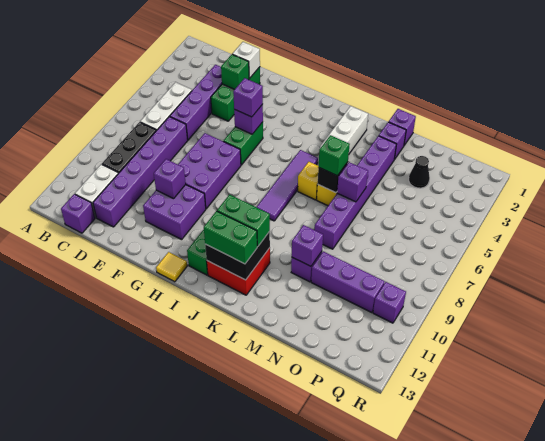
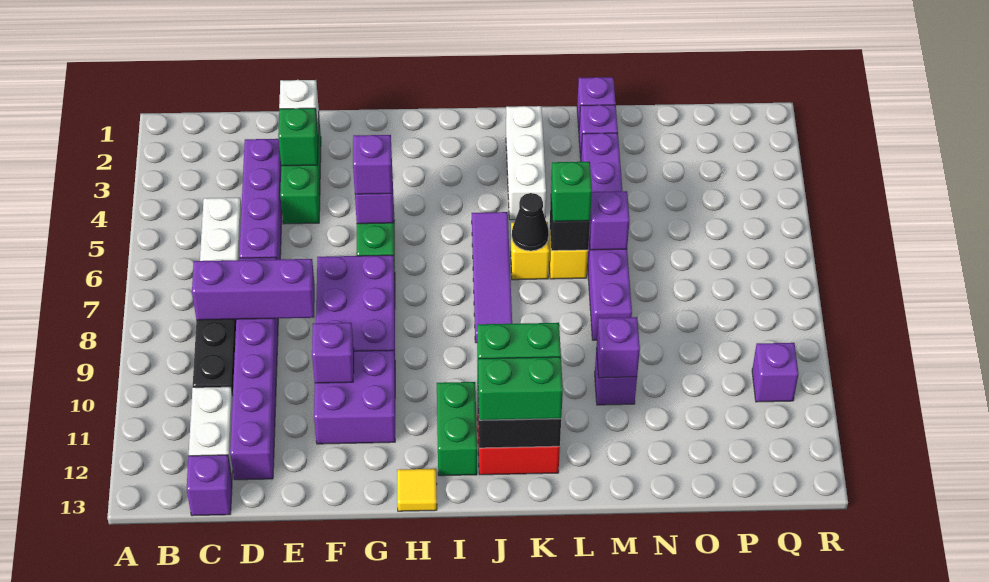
purple brick N10:P10 level 1 -> purple brick C8:E8 level 2
black cone O3 level 1 -> black cone K6 level 2

